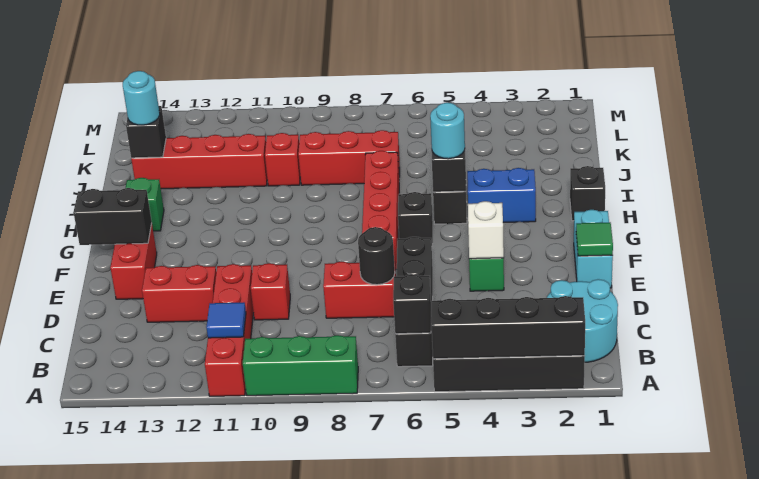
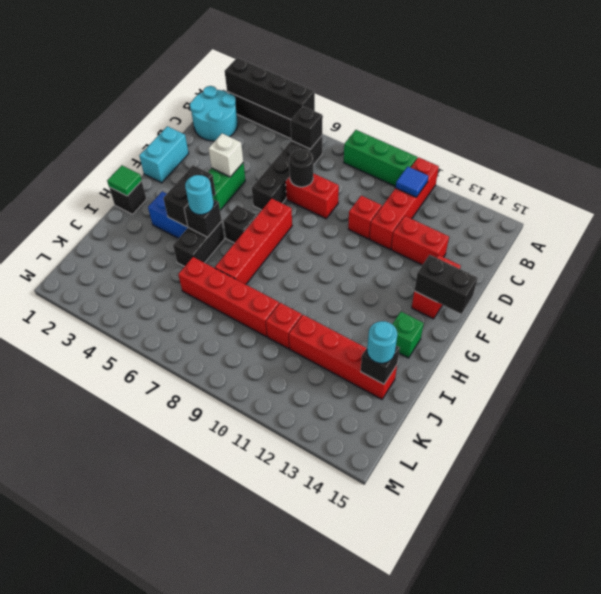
green tile E1 level 2 -> green tile H1 level 2
none -> black brick G4:H4 level 2
red brick J7:J9 level 1 -> red brick J6:J9 level 1

